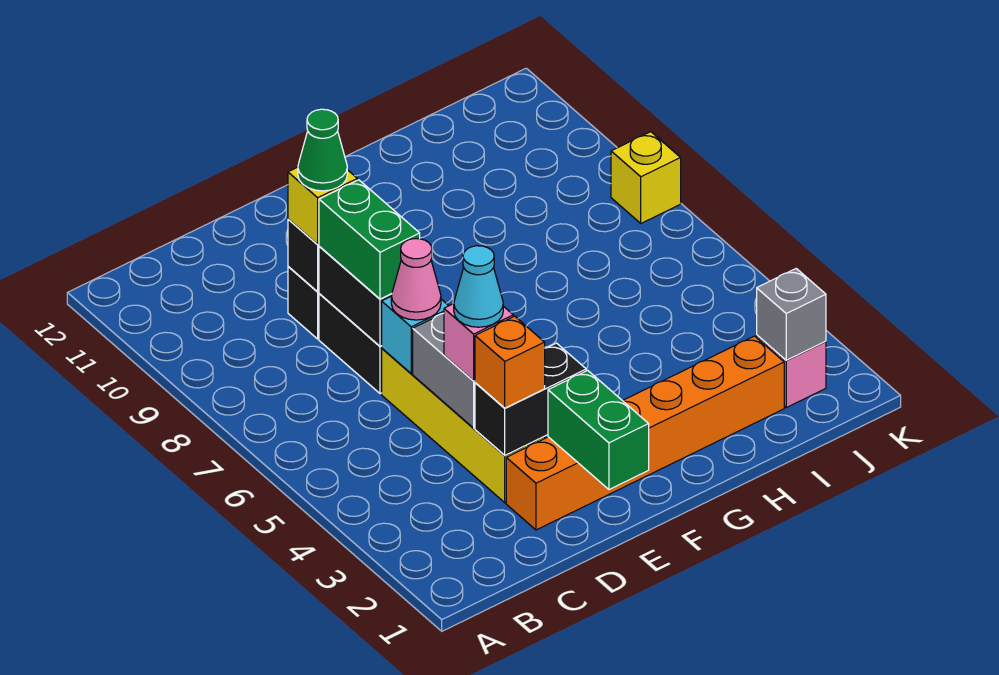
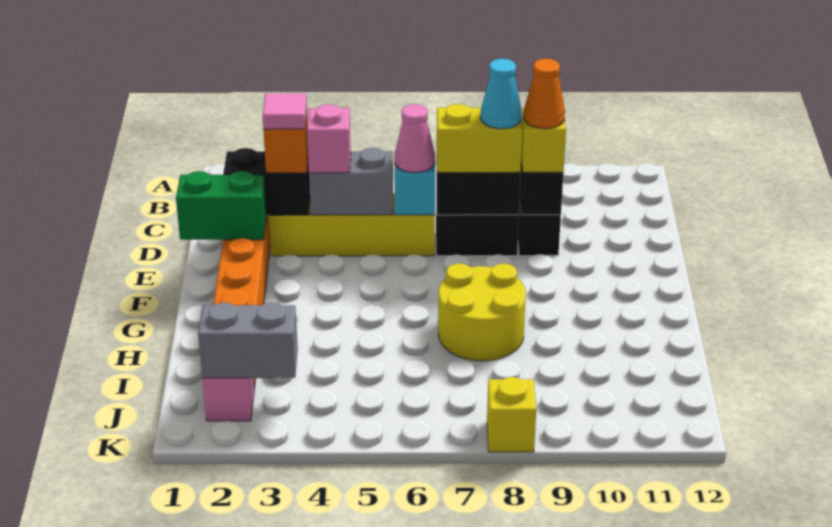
black brick D3:E3 level 2 -> black brick D2:D3 level 2
none -> pink tile D3 level 4
cyan cone D4 level 4 -> cyan cone D8 level 4
green brick D7:D8 level 3 -> yellow brick D7:D8 level 3
green cone D9 level 4 -> orange cone D9 level 4
none -> yellow round brick G7:H8 level 1
grey brick J2 level 2 -> grey brick J2:J3 level 2

